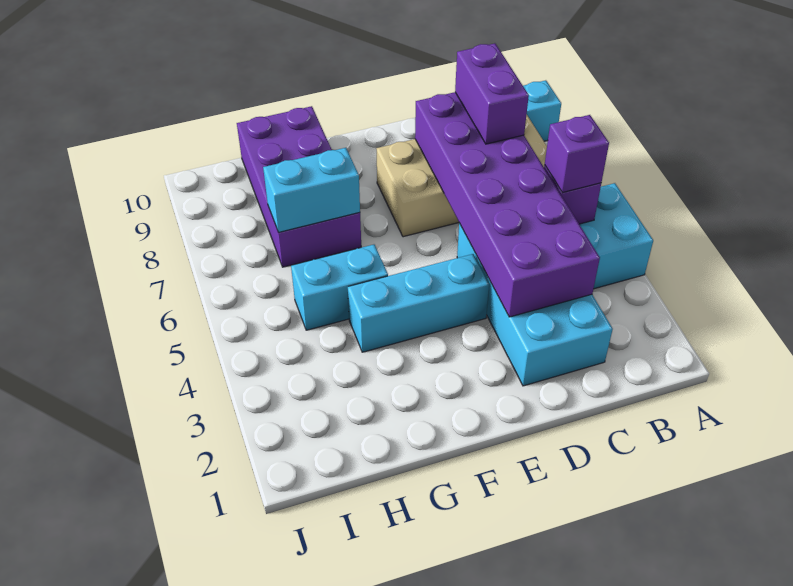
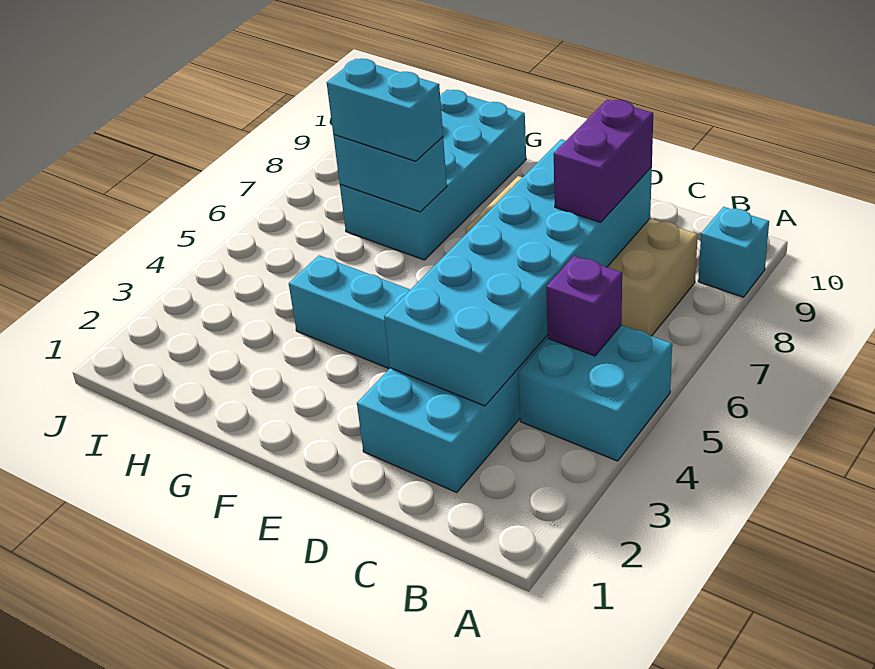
purple brick B5 level 3 -> none
purple brick C3:D8 level 2 -> cyan brick C3:D8 level 2
cyan brick G5:H5 level 1 -> cyan brick G7:H7 level 3
purple brick G7:H10 level 1 -> cyan brick G7:H10 level 1

